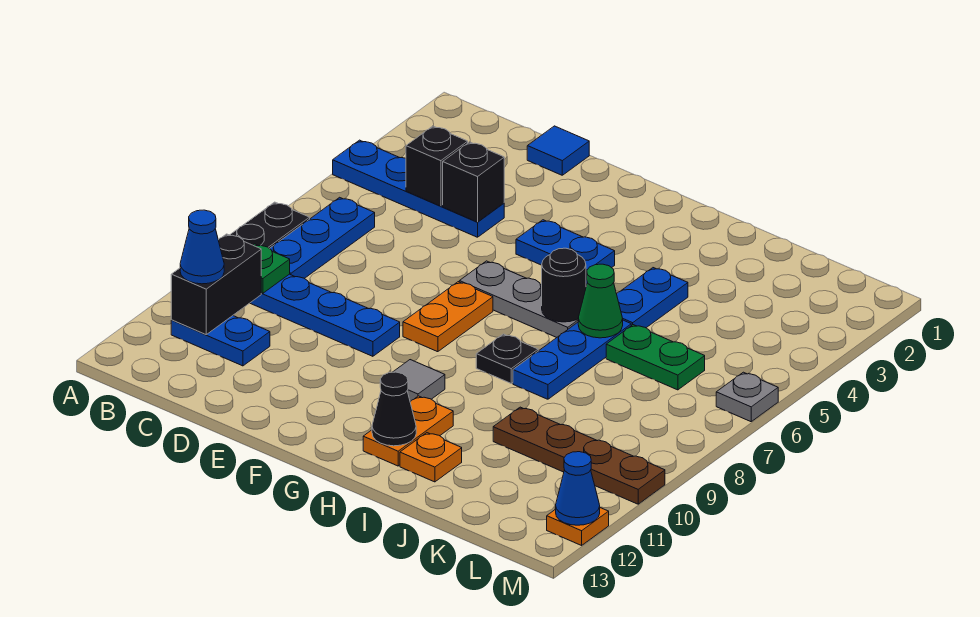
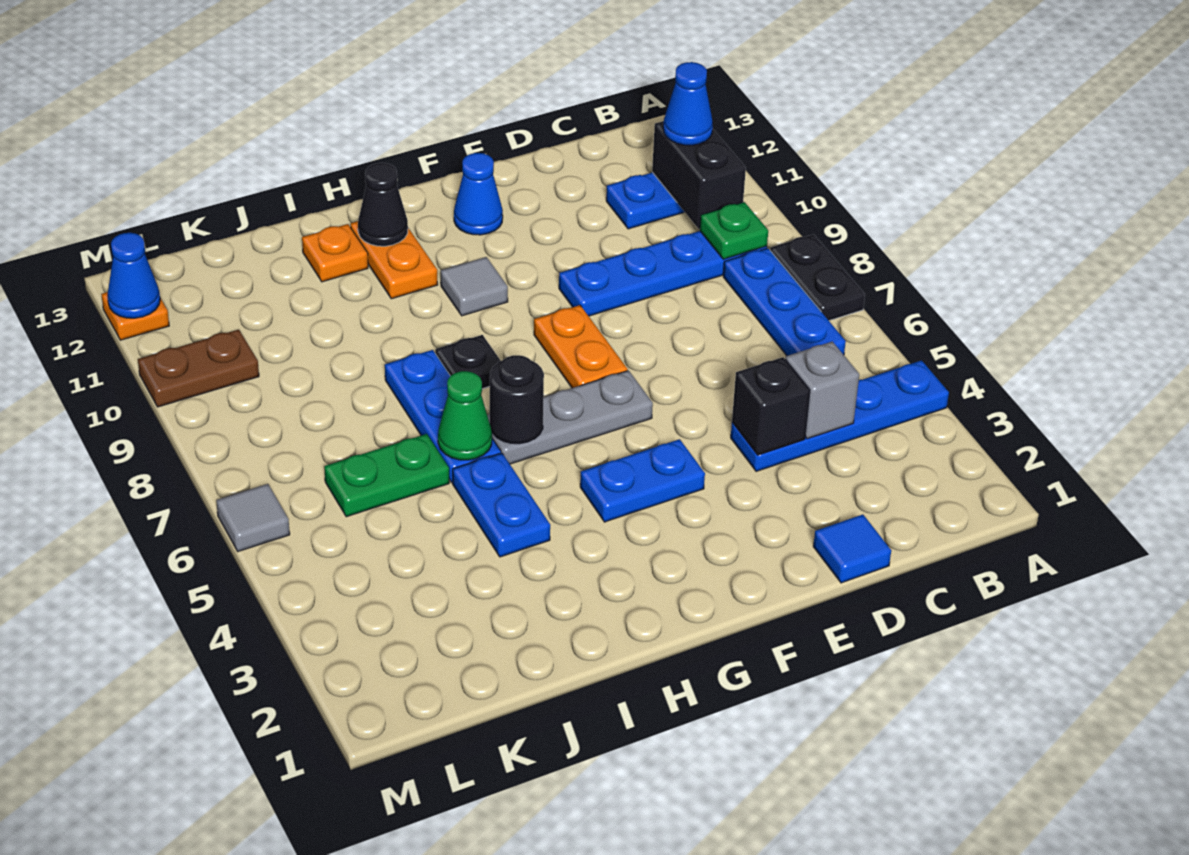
black brick C4 level 2 -> grey brick C4 level 2
none -> blue cone F12 level 1
brown plate J10:M10 level 1 -> brown plate L10:M10 level 1
grey plate M6 level 1 -> grey tile M6 level 1

